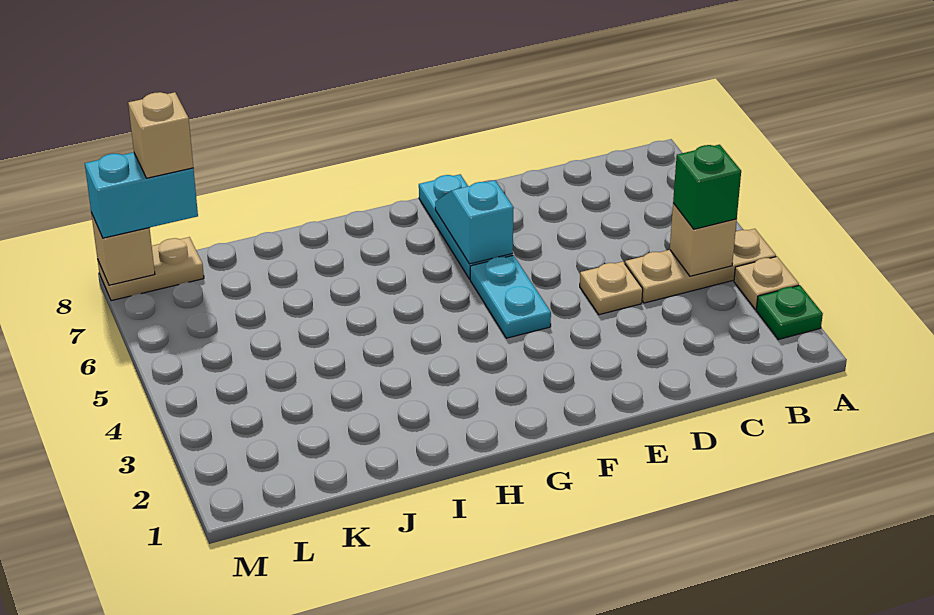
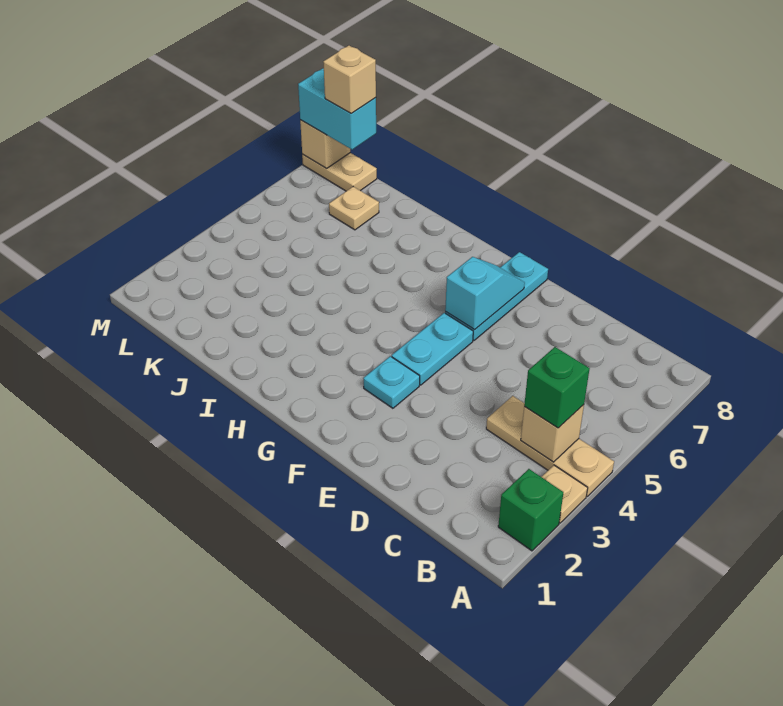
green plate A2 level 1 -> green brick A2 level 1
tan plate D4 level 1 -> tan plate K7 level 1
none -> cyan plate F3 level 1

